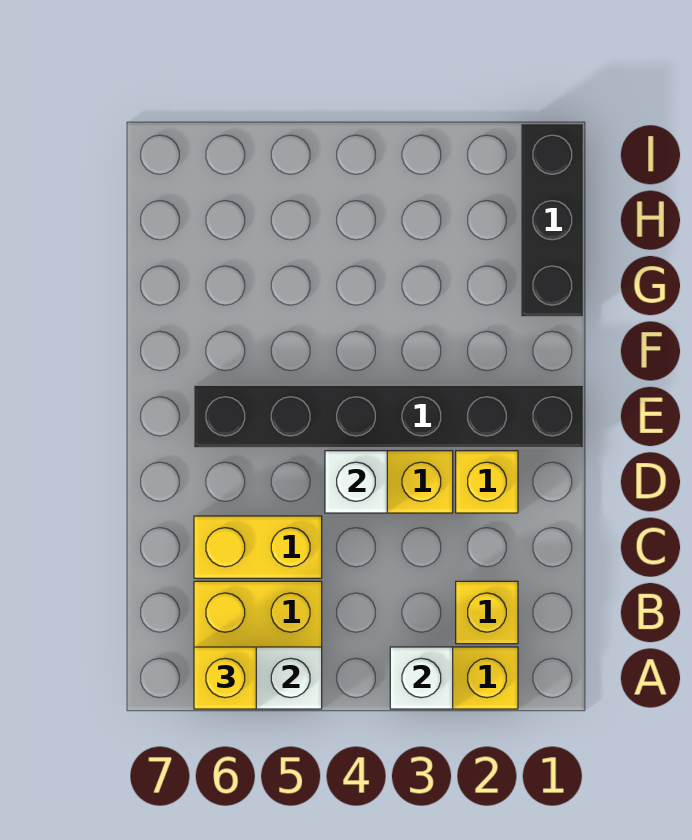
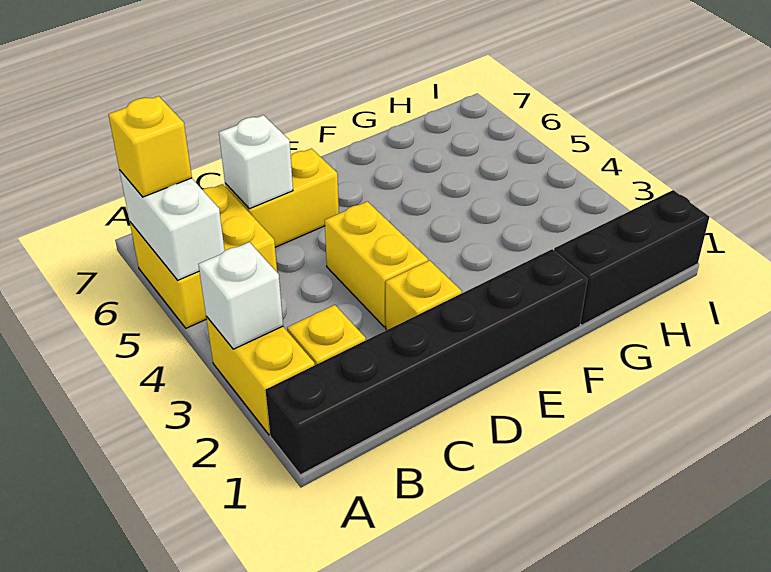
yellow brick C5:C6 level 1 -> yellow brick C6:D6 level 1
white brick D4 level 2 -> white brick C6 level 2
black brick E1:E6 level 1 -> black brick A1:F1 level 1

